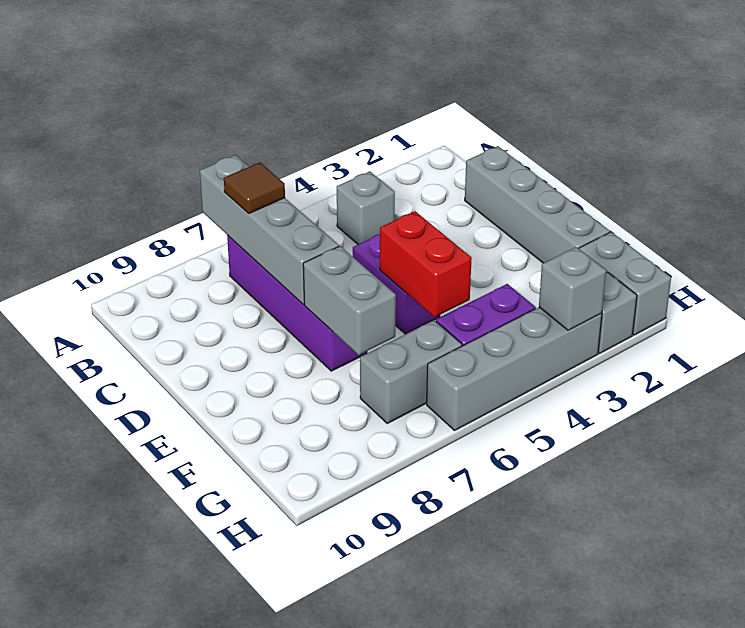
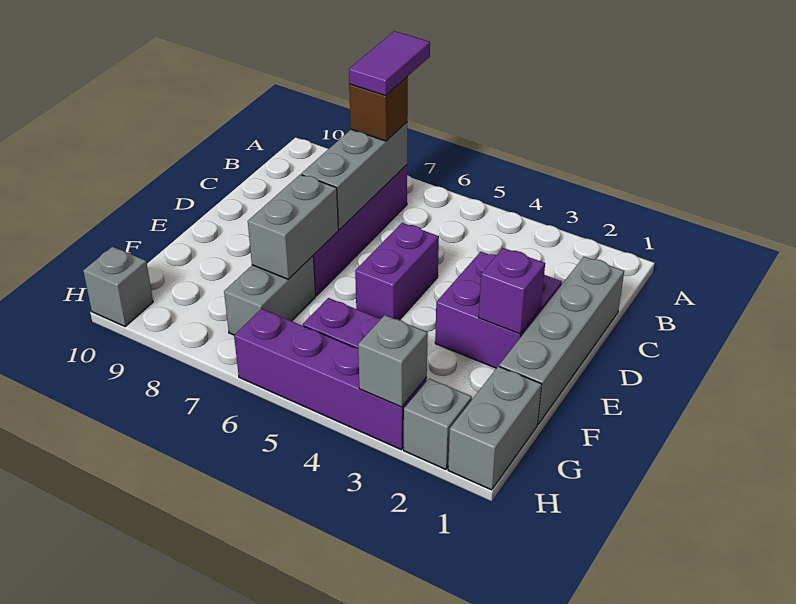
grey brick A7:D7 level 2 -> grey brick B7:D7 level 2
none -> purple tile A7:B7 level 4
grey brick B4 level 1 -> grey brick H10 level 1
brown tile B7 level 3 -> brown brick B7 level 3
none -> purple brick D2:E3 level 1
none -> purple brick E2 level 2
red brick E5:F5 level 2 -> none
grey brick G6:G7 level 1 -> grey brick F7:G7 level 1
grey brick H3:H6 level 1 -> purple brick H3:H6 level 1

